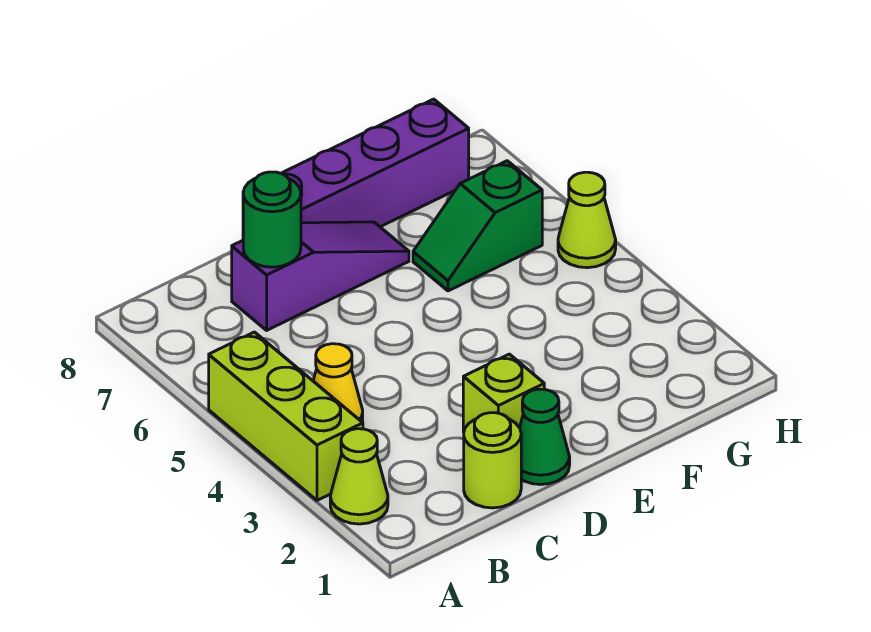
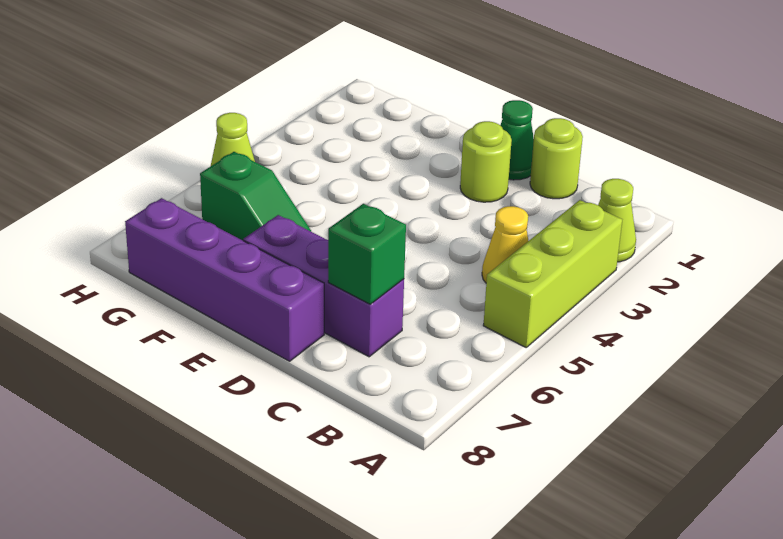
purple slope C7:E7 level 1 top C -> purple brick C7:E7 level 1
green round brick C7 level 2 -> green brick C7 level 2
lime brick D2 level 1 -> lime round brick D2 level 1

